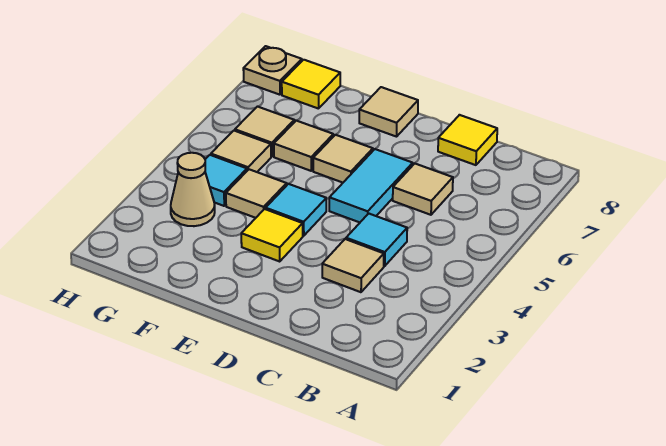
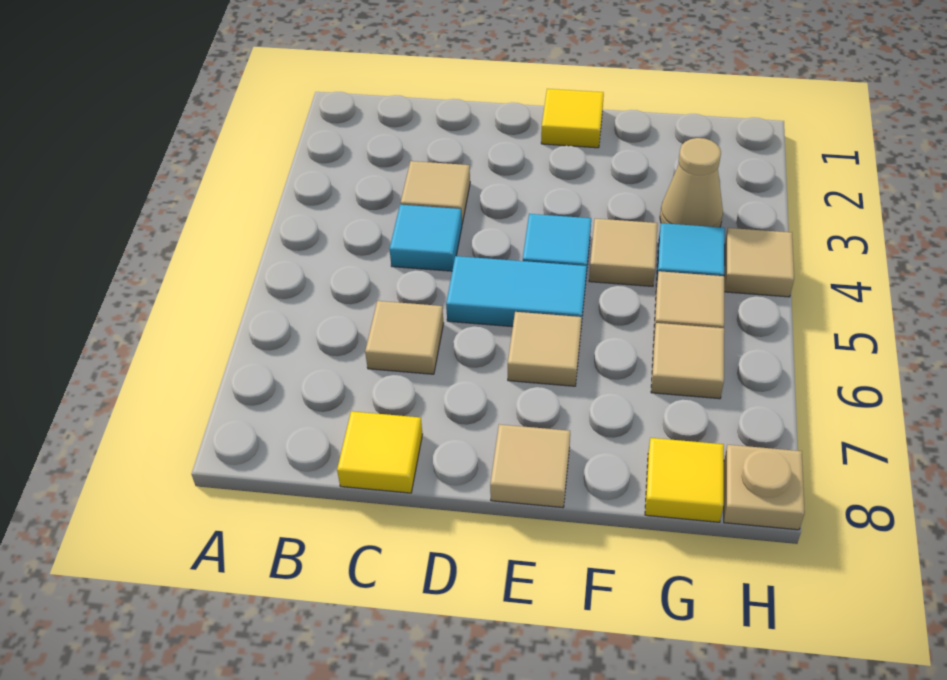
cyan tile D5:D6 level 1 -> cyan tile D5:E5 level 1
yellow tile E3 level 1 -> yellow tile E1 level 1
tan tile F6 level 1 -> tan tile H4 level 1

